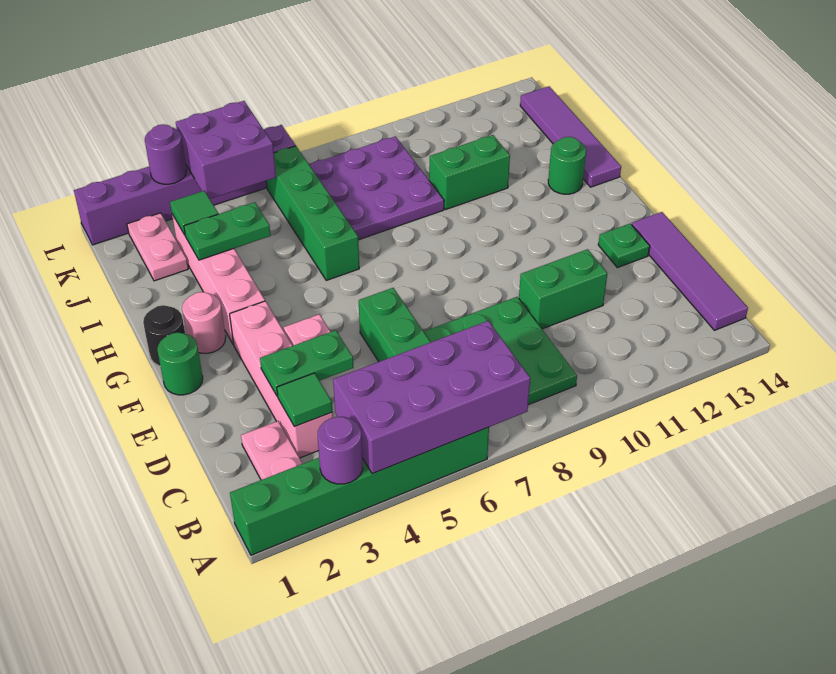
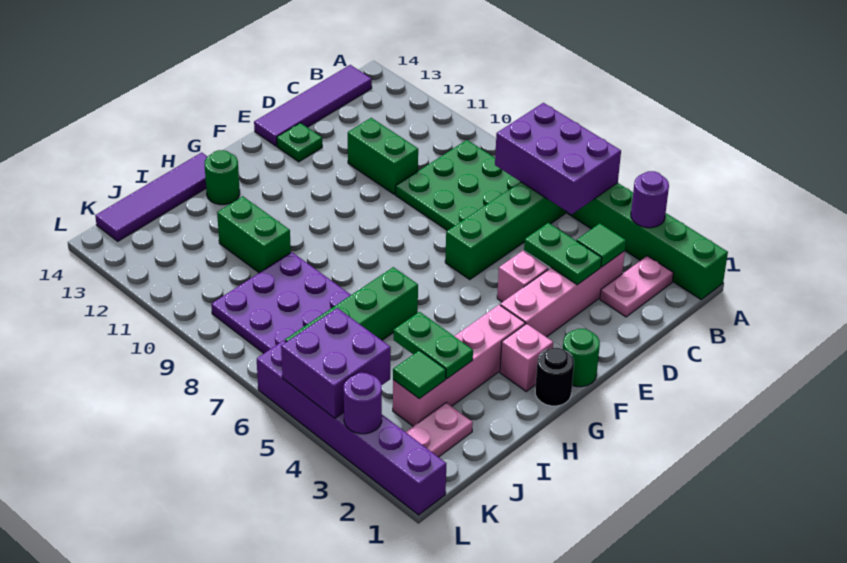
purple brick A4:B7 level 2 -> purple brick A5:B7 level 2
pink round brick G2 level 1 -> pink brick G2 level 1

